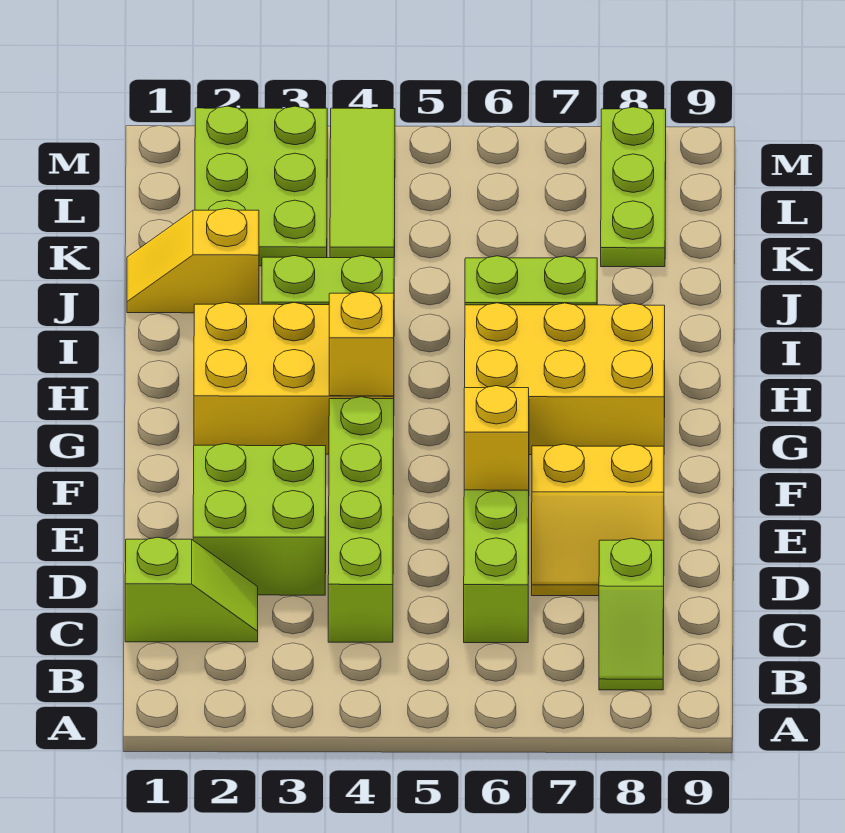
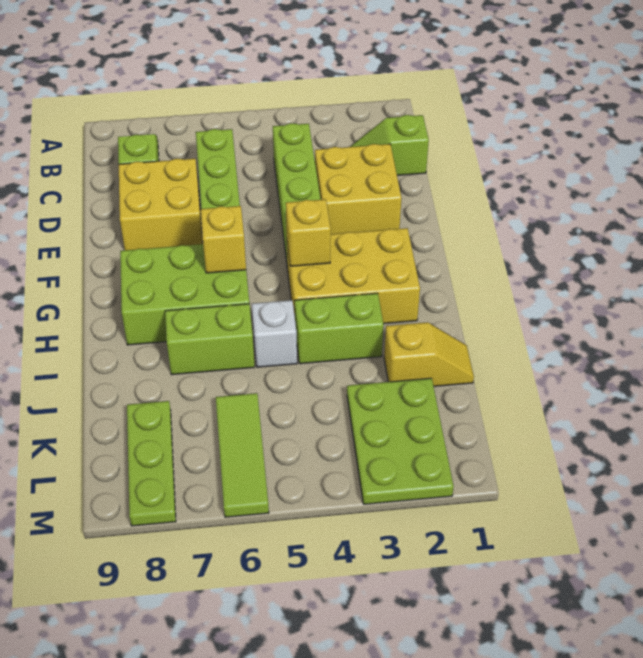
lime brick D2:E3 level 1 -> yellow brick D2:E3 level 1
yellow slope D7:E8 level 1 top E -> yellow brick D7:E8 level 1
yellow brick E6 level 2 -> yellow brick G6 level 2
yellow brick G6:H8 level 1 -> lime brick G6:H8 level 1
none -> white brick I5 level 1
lime tile K4:M4 level 1 -> lime tile K6:M6 level 1

